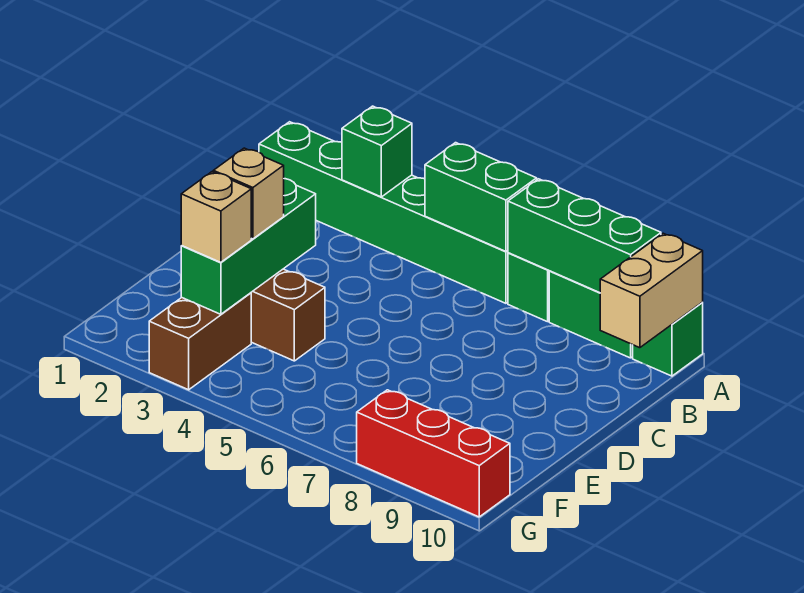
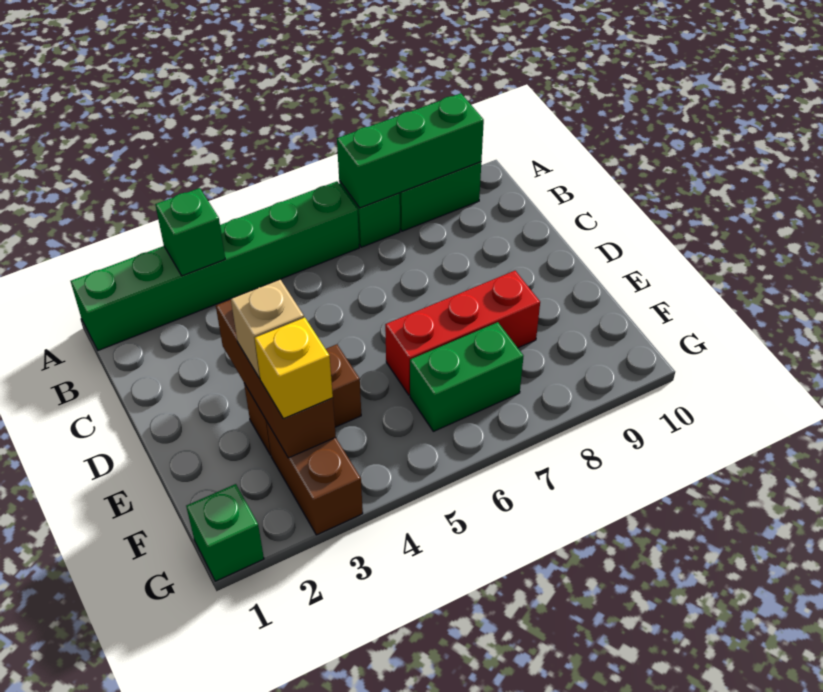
green brick A5:A6 level 2 -> green brick F6:F7 level 1
green brick A10 level 1 -> green brick G1 level 1
tan brick A10:B10 level 2 -> none
green brick D3:F3 level 2 -> brown brick D3:F3 level 2
tan brick F3 level 3 -> yellow brick F3 level 3
red brick G8:G10 level 1 -> red brick E6:E8 level 1

